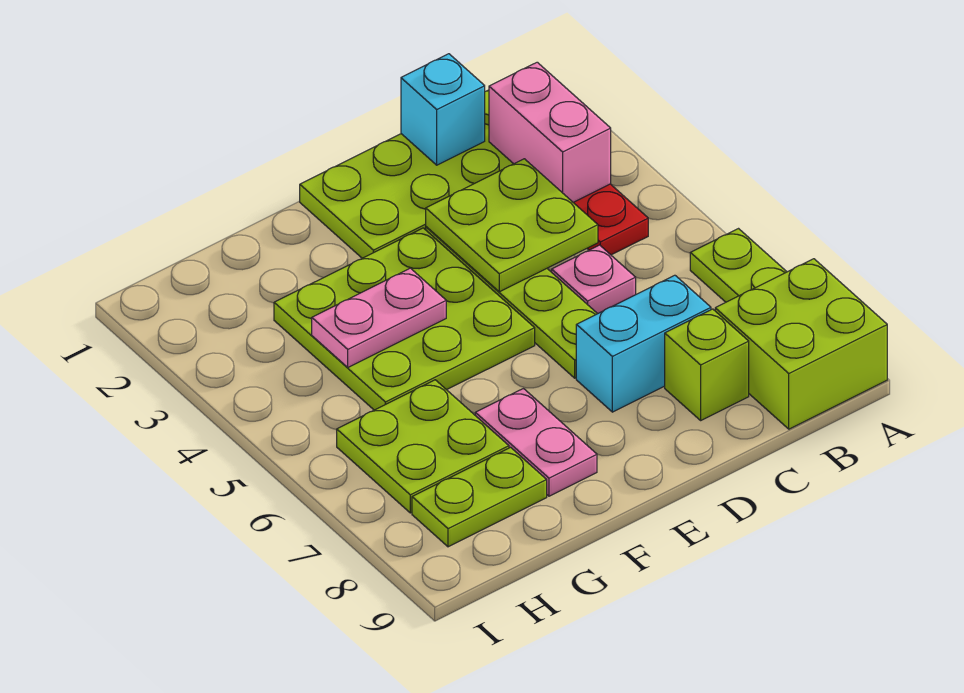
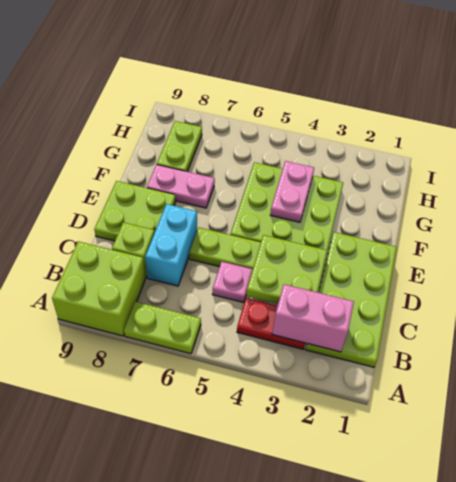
cyan brick C1 level 2 -> none
lime plate G6:H7 level 1 -> lime plate D8:E9 level 1

